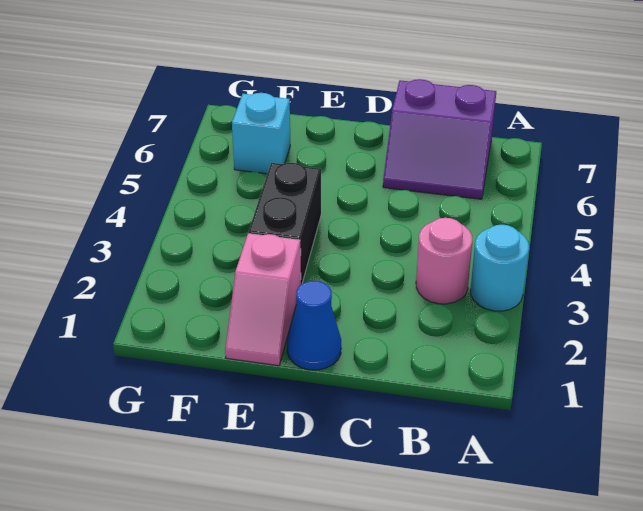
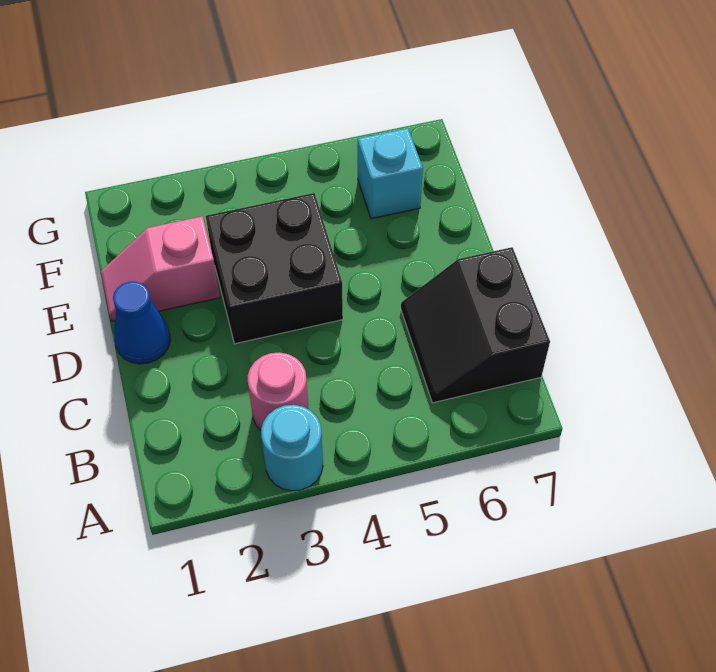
purple slope B6:C7 level 1 top 7 -> black slope B6:C7 level 1 top 7
black brick E3:E4 level 1 -> black brick D3:E4 level 1

